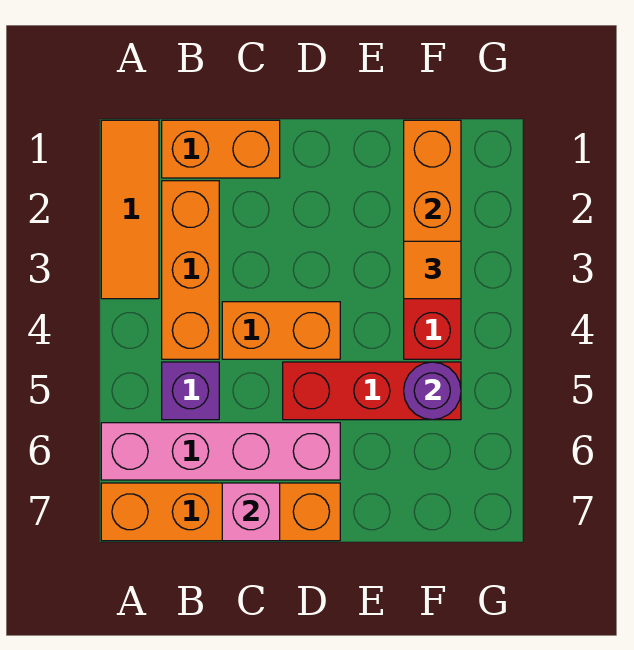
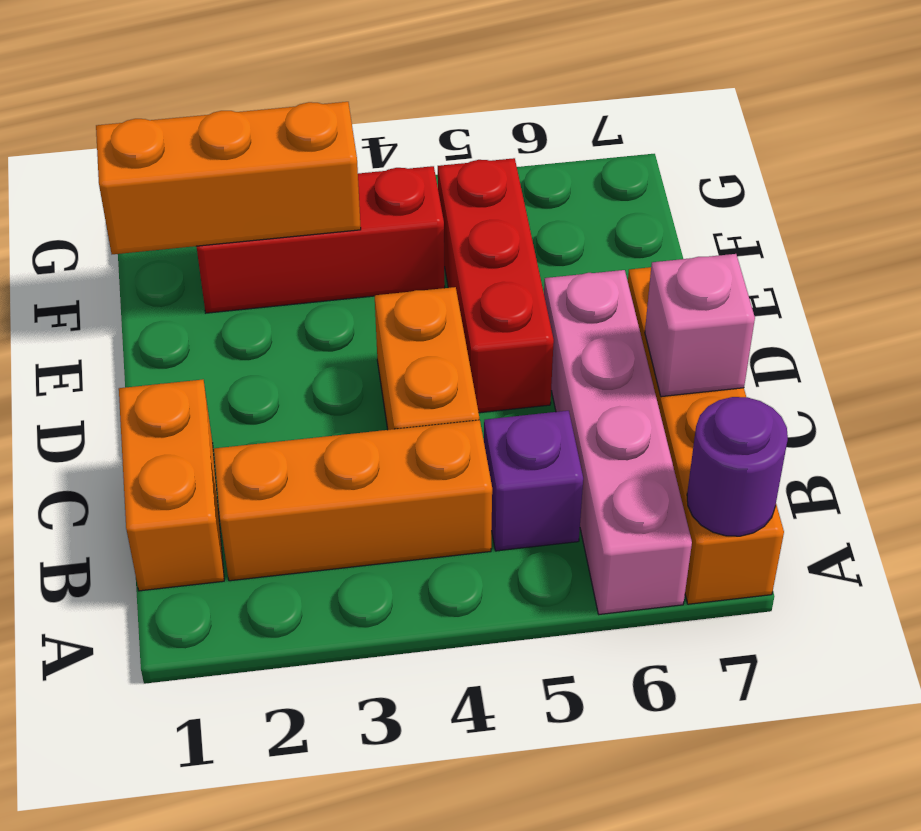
orange tile A1:A3 level 1 -> none
orange tile F3 level 3 -> none
purple round brick F5 level 2 -> purple round brick A7 level 2

